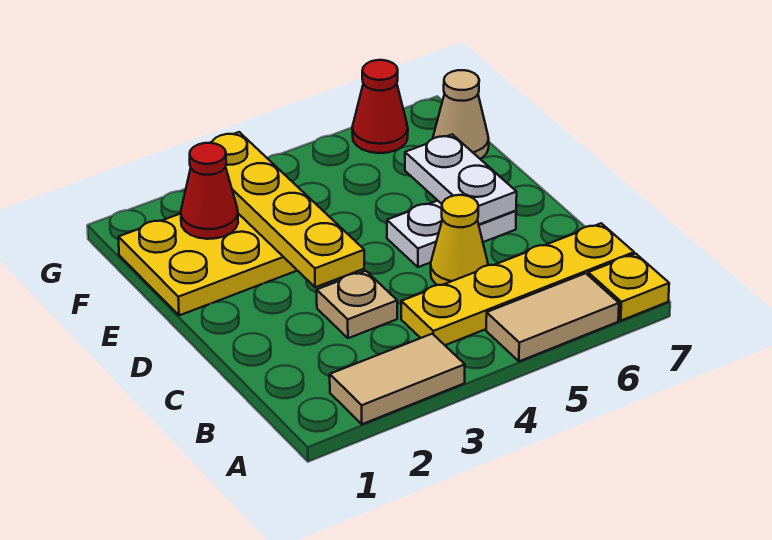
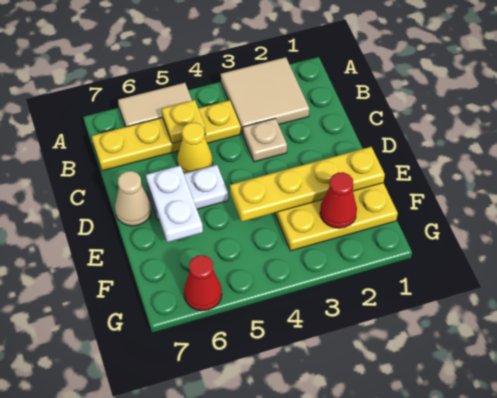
tan tile A2:A3 level 1 -> tan tile A2:B3 level 1
yellow plate A7 level 1 -> yellow plate B5 level 2
yellow plate D3:G3 level 2 -> yellow plate E1:E4 level 2
tan cone F7 level 1 -> tan cone D7 level 1

